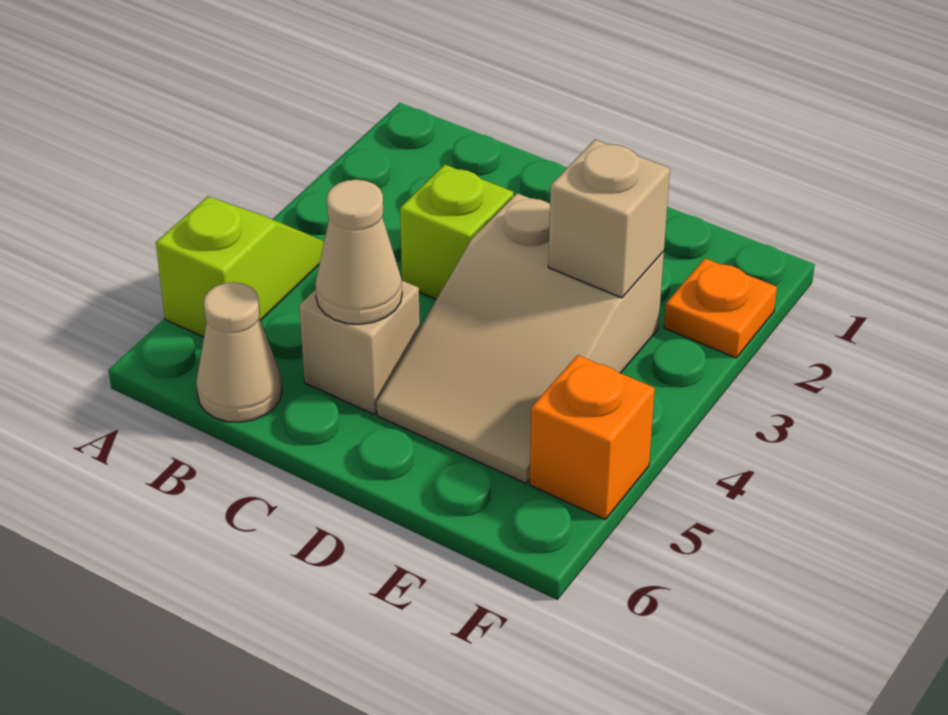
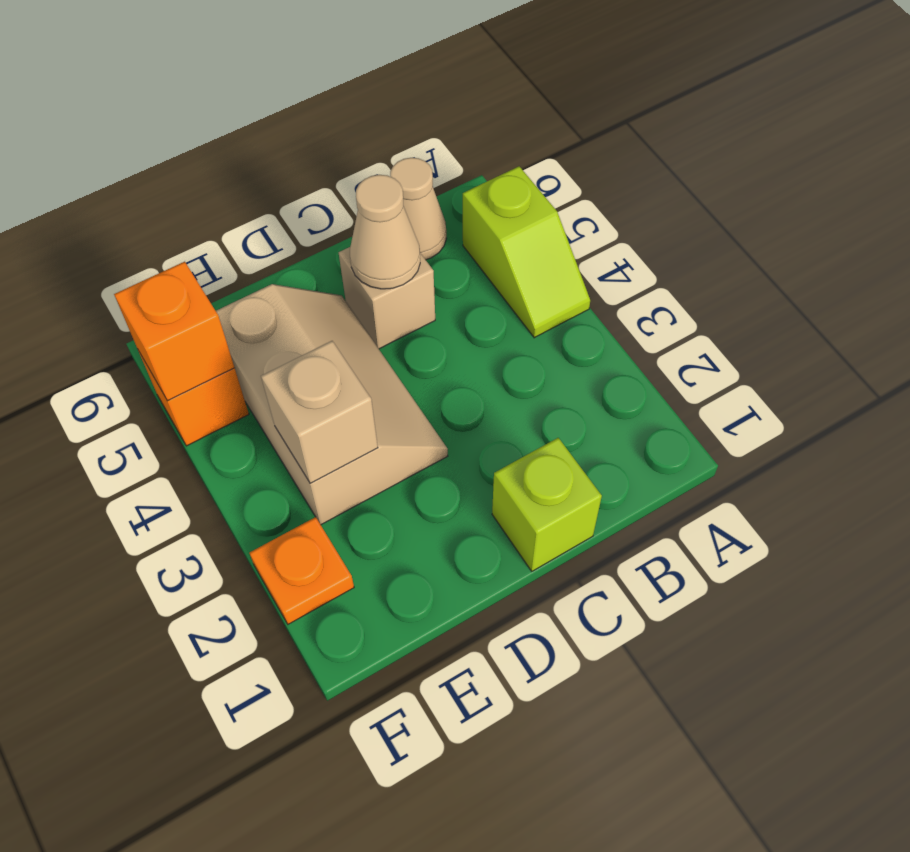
lime brick C3 level 1 -> lime brick C1 level 1
tan slope D3:E5 level 1 top 3 -> tan slope D3:E5 level 1 top E
none -> orange brick F5 level 2

